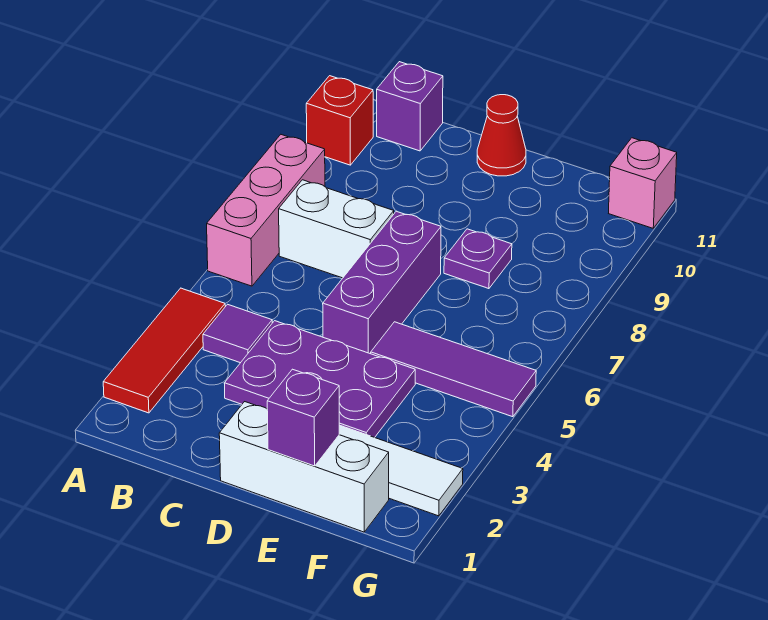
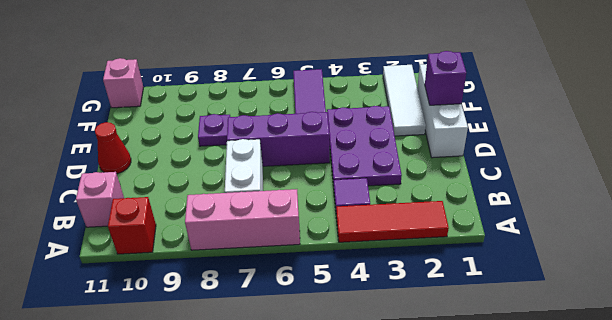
purple brick B11 level 1 -> pink brick B11 level 1

